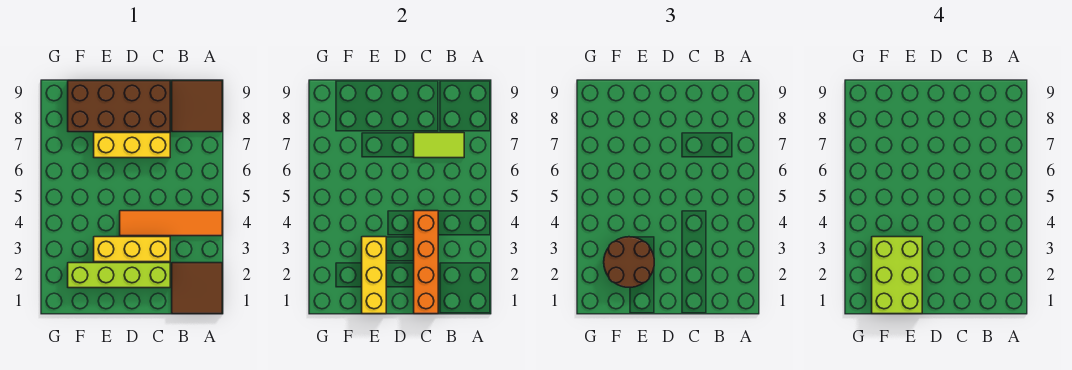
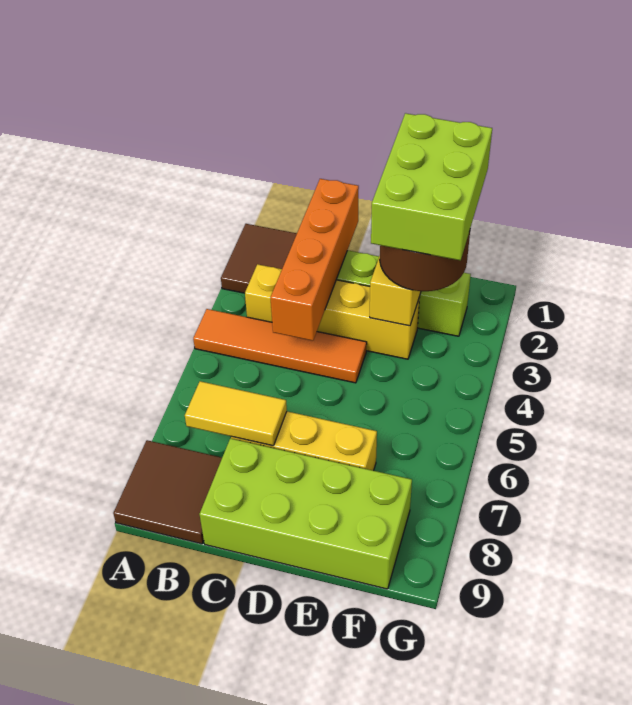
lime tile B7:C7 level 2 -> yellow tile B7:C7 level 2
yellow brick C3:E3 level 1 -> yellow brick B3:E3 level 1
brown brick C8:F9 level 1 -> lime brick C8:F9 level 1

